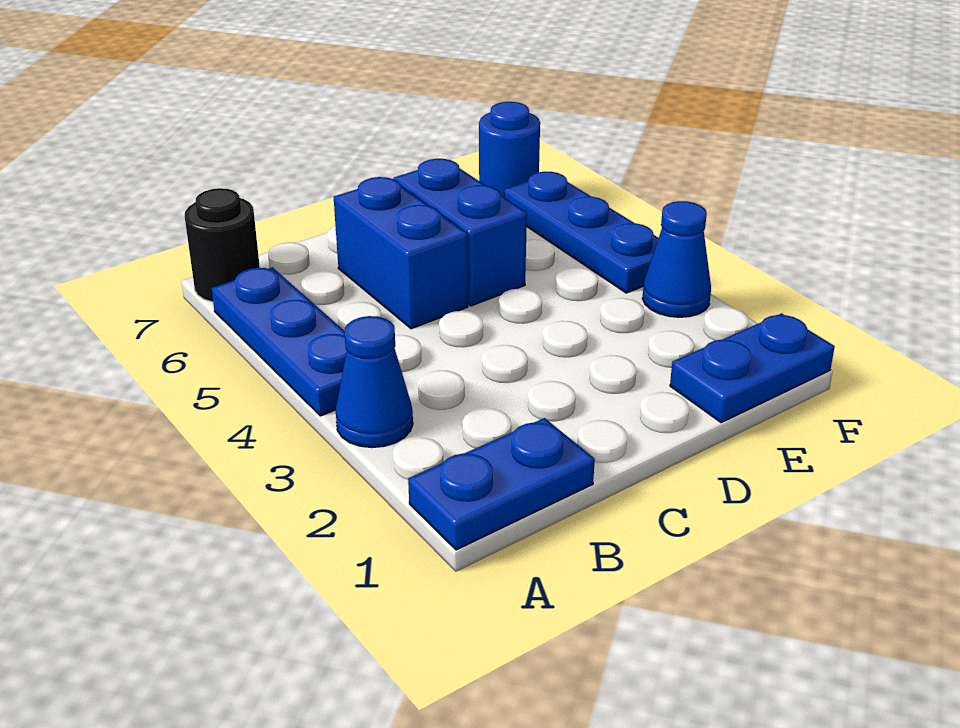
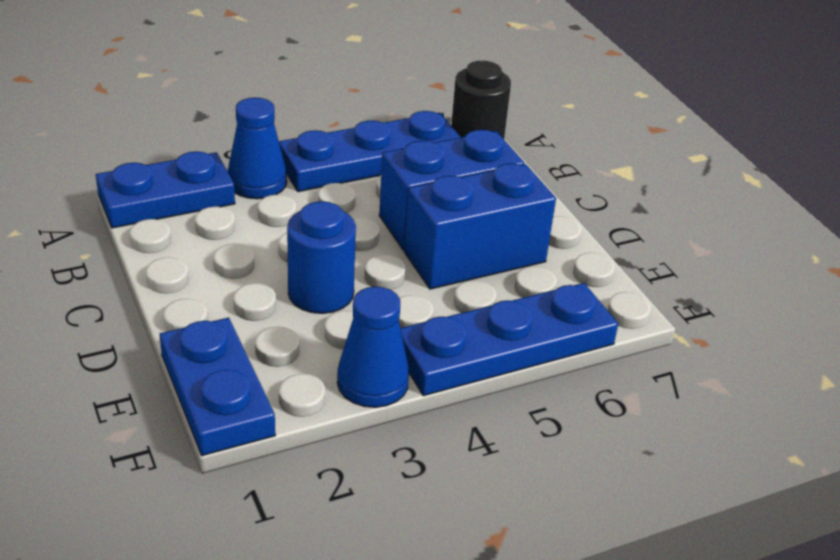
blue plate A1:B1 level 1 -> blue plate A1:A2 level 1
blue round brick F7 level 1 -> blue round brick D3 level 1

